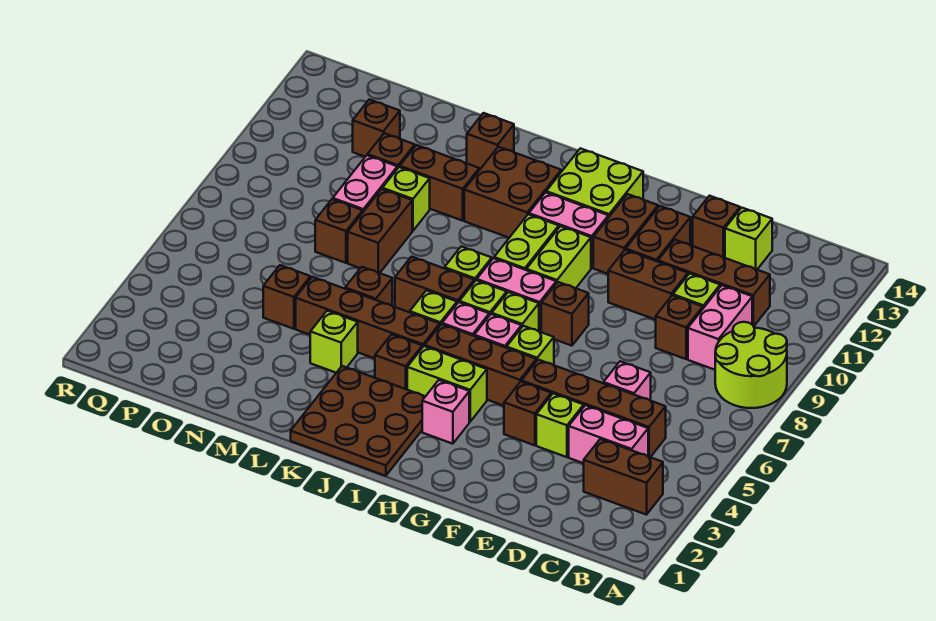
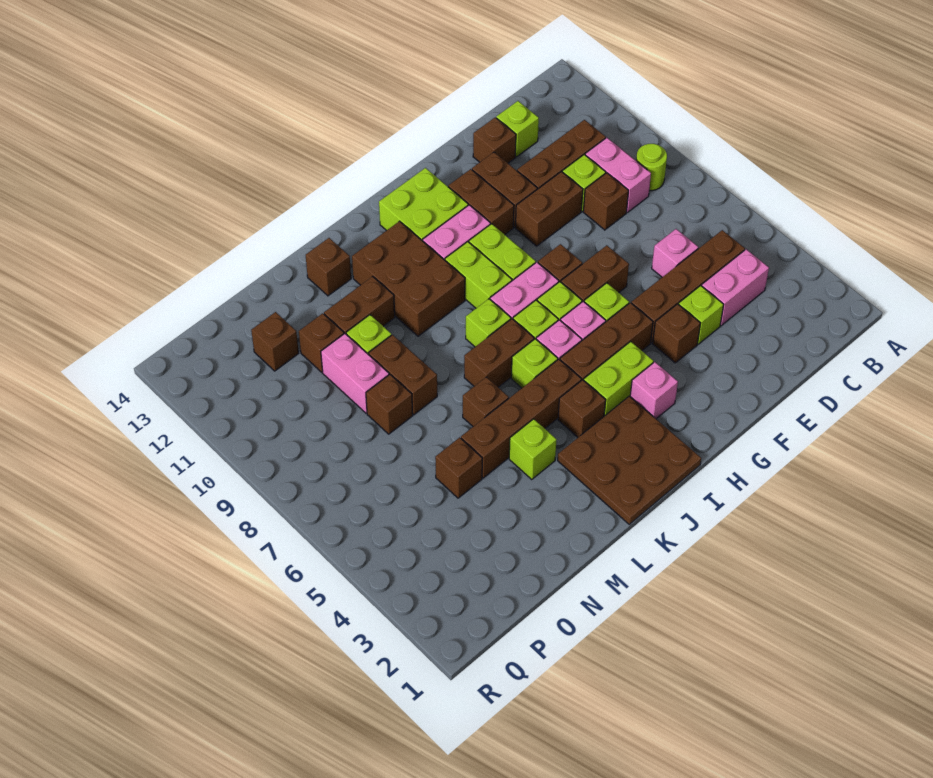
lime round brick A8:B9 level 1 -> lime round brick B9 level 1
brown brick B3:C3 level 1 -> brown brick F7:G7 level 1
brown brick J11:K12 level 1 -> brown brick J10:K12 level 1

